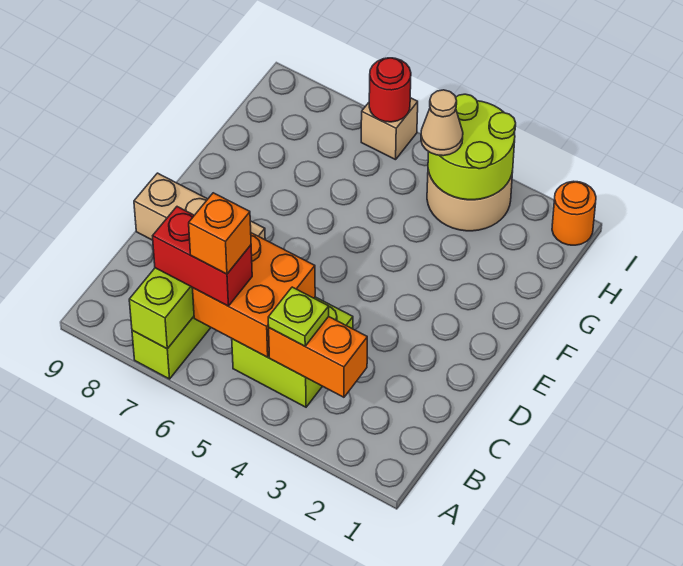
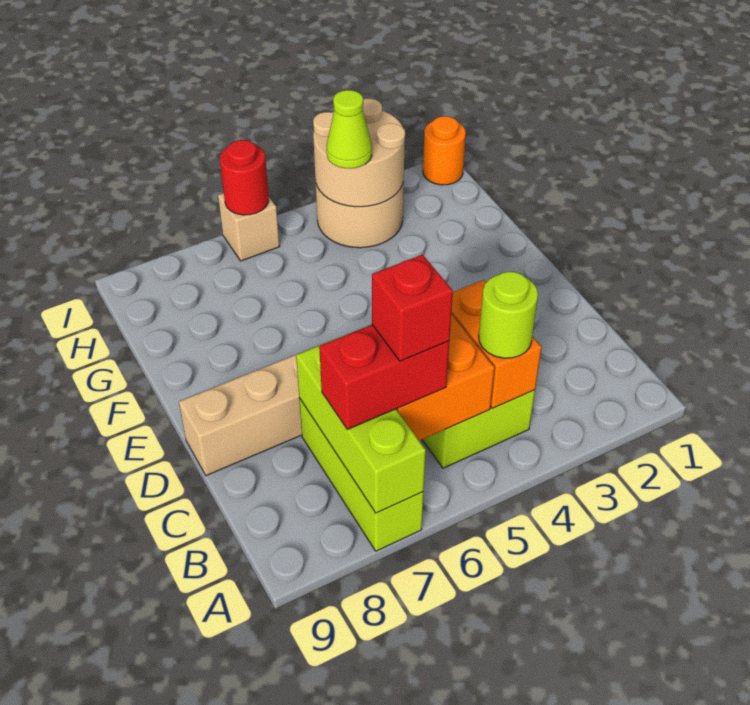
orange brick B3:B4 level 2 -> orange brick B4:C4 level 2
lime plate B4 level 3 -> lime round brick B4 level 3
orange brick B6 level 4 -> red brick B6 level 4
lime round brick H3:I4 level 2 -> tan round brick H3:I4 level 2
tan cone H4 level 3 -> lime cone H4 level 3

